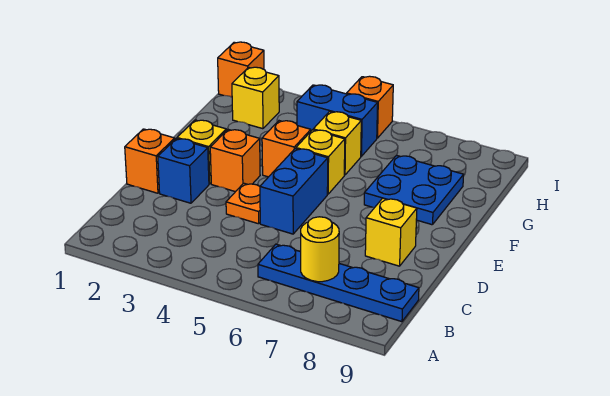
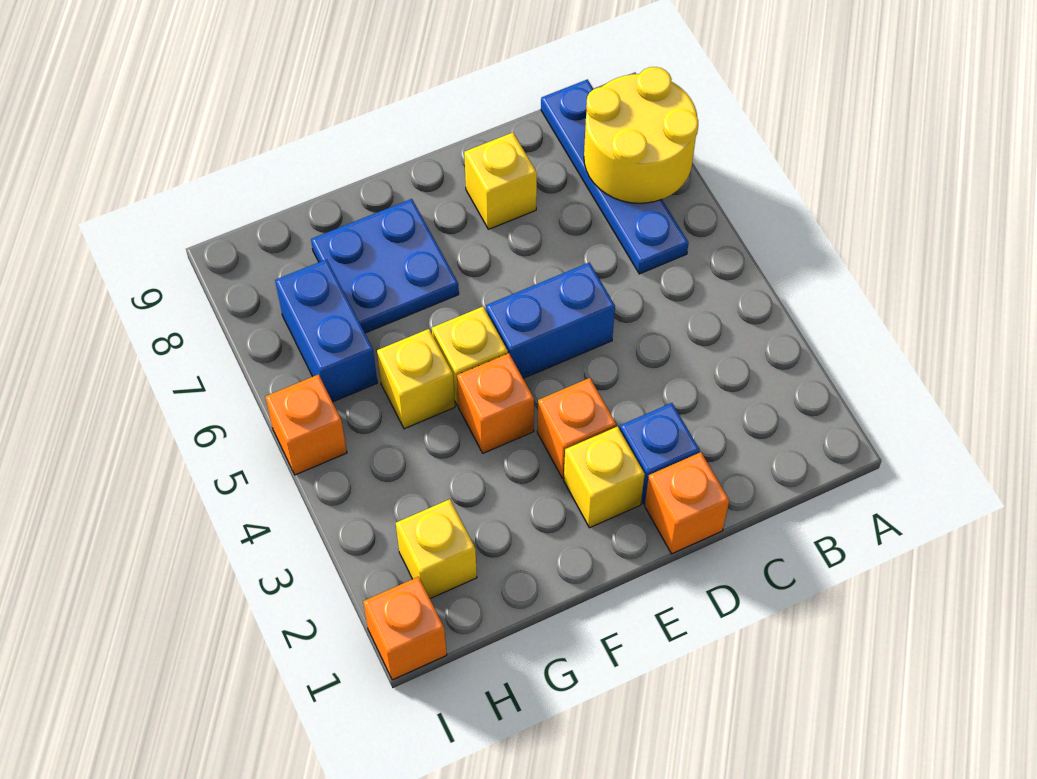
yellow round brick B7 level 2 -> yellow round brick A7:B8 level 2
orange plate D4 level 1 -> none
blue brick H4:H5 level 1 -> blue brick H6:H7 level 1

